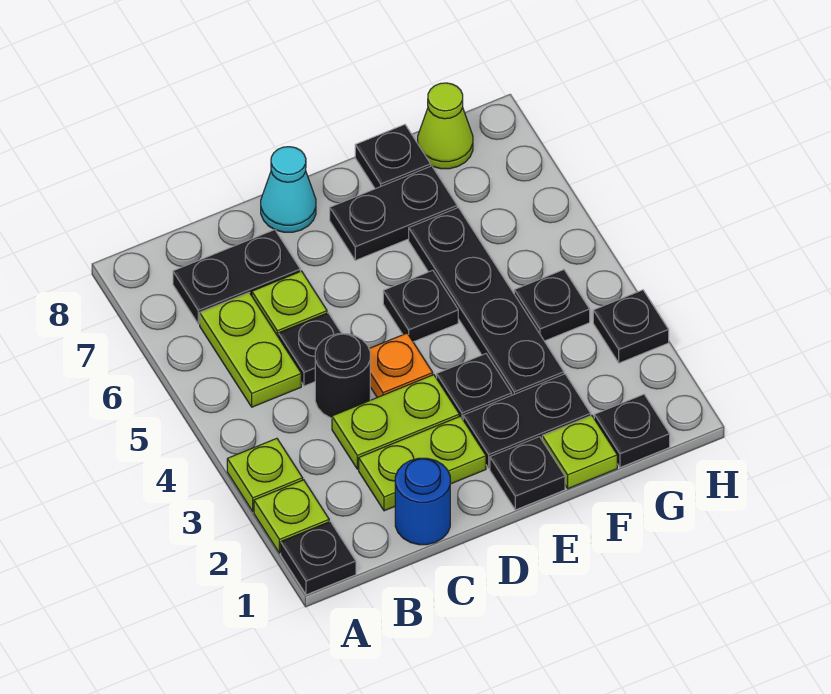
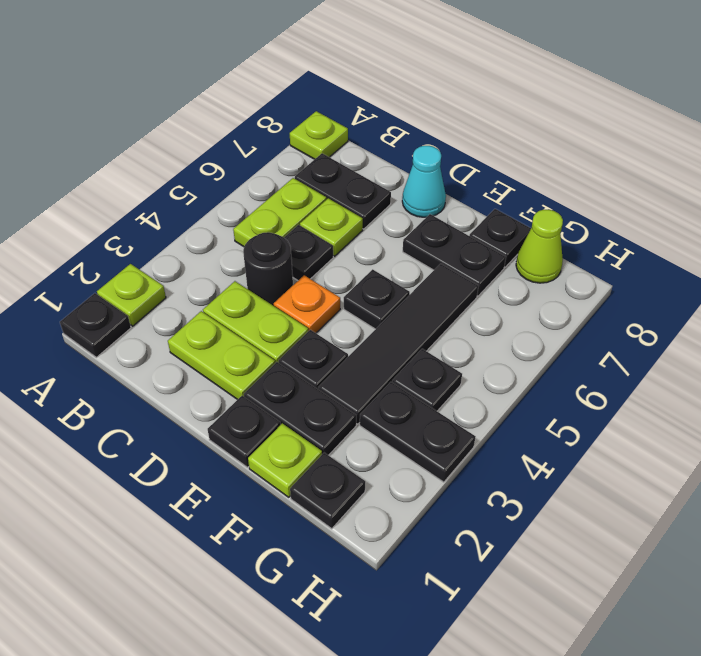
lime plate A3 level 1 -> lime plate A8 level 1
blue round brick C1 level 1 -> none
black plate F3:F6 level 1 -> black tile F3:F6 level 1
black plate H3 level 1 -> black plate G3:H3 level 1

